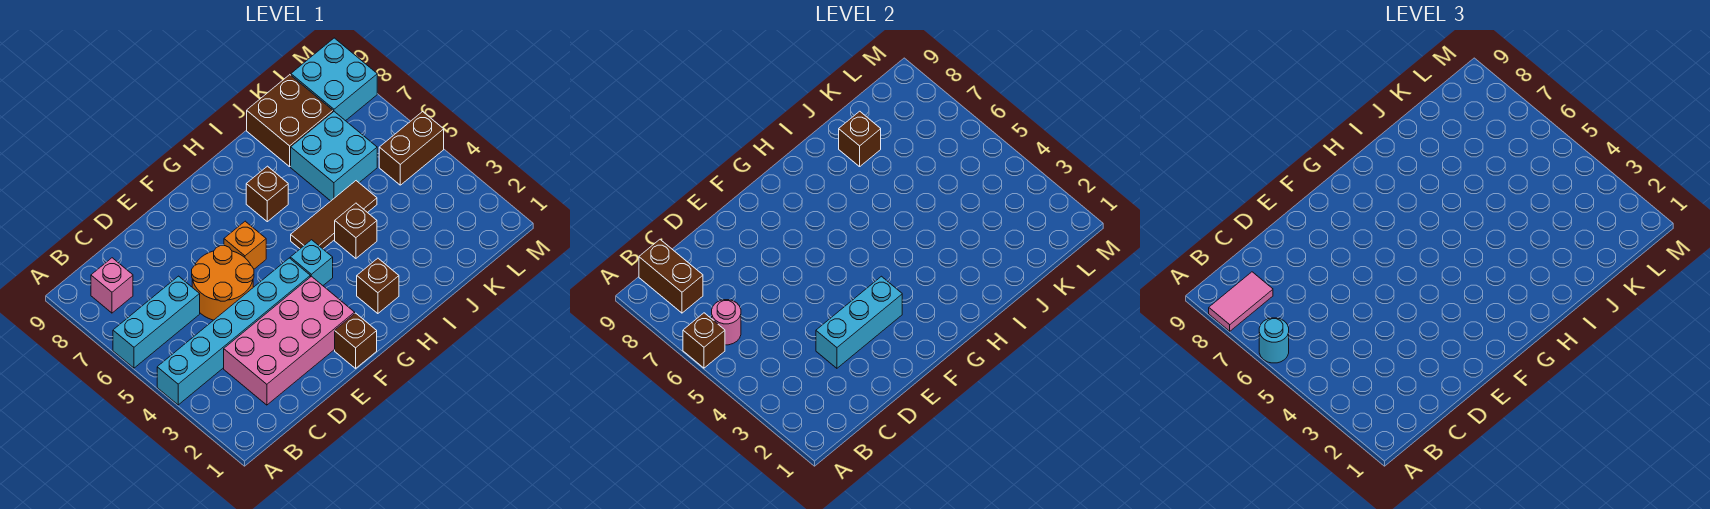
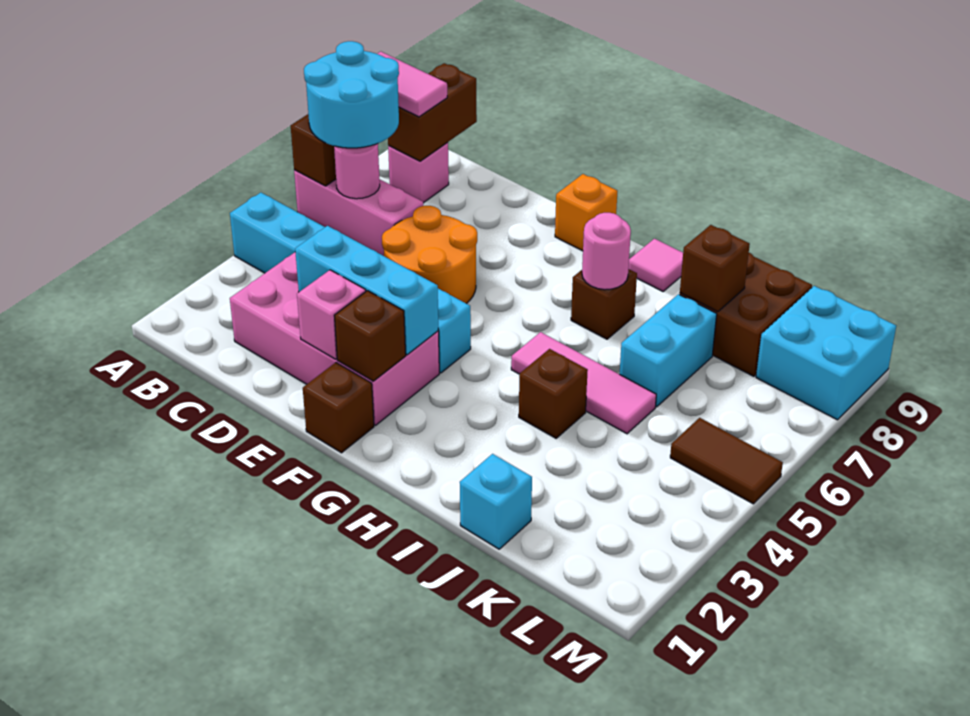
cyan brick A6:C6 level 1 -> pink brick A6:C6 level 1
cyan round brick A6 level 3 -> cyan round brick A6:B7 level 3
none -> pink brick E2 level 2
orange brick F6 level 1 -> orange brick F9 level 1
cyan brick G4 level 1 -> cyan brick J1 level 1
brown brick H2 level 1 -> brown brick F2 level 2
brown tile H5:J5 level 1 -> pink tile H5:J5 level 1
none -> pink round brick H7 level 2
none -> pink tile H9 level 1
cyan brick J6:K7 level 1 -> cyan brick J6:J7 level 1
brown brick L5:M5 level 1 -> brown tile L5:M5 level 1

